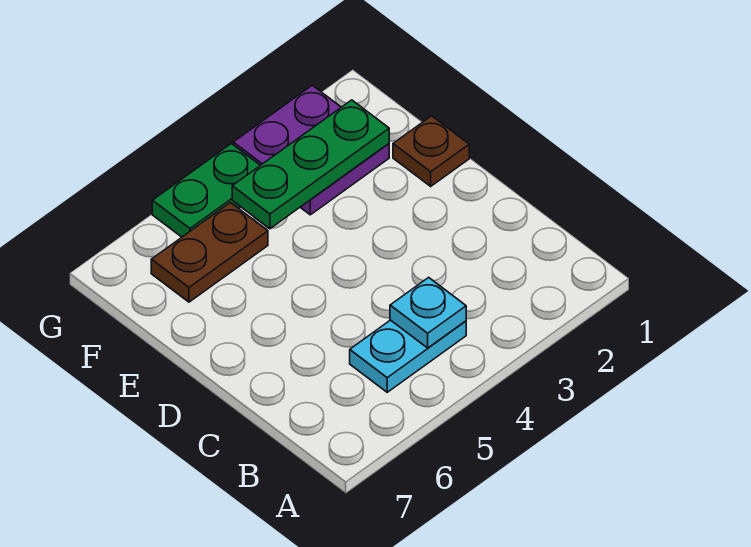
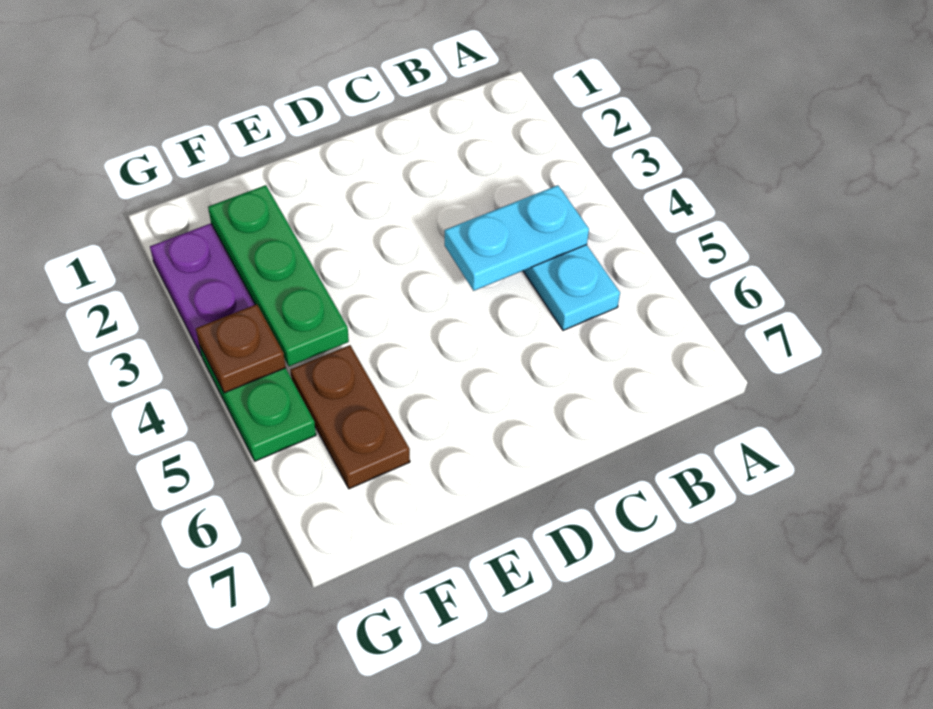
cyan plate B4 level 2 -> cyan plate B4:C4 level 2
brown plate E1 level 1 -> brown plate G4 level 2

